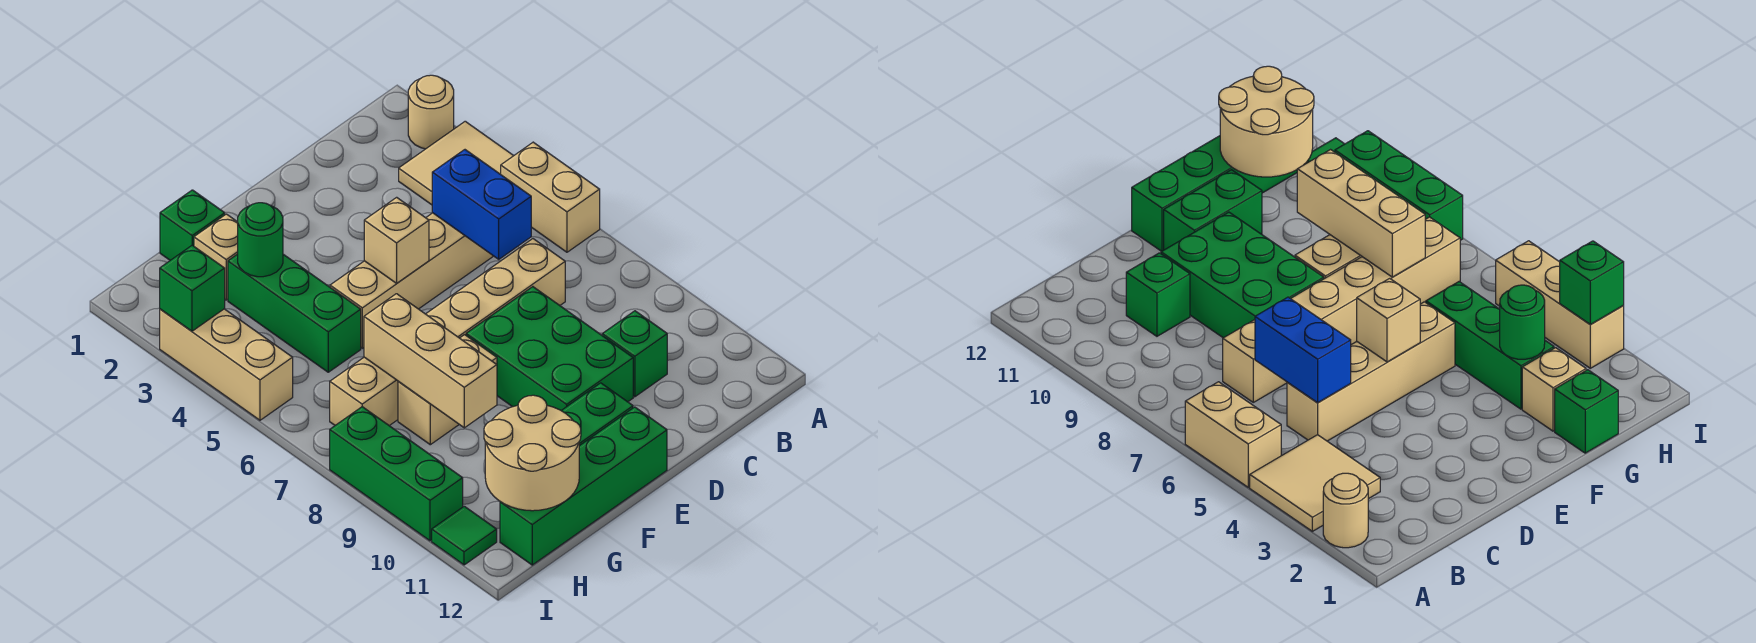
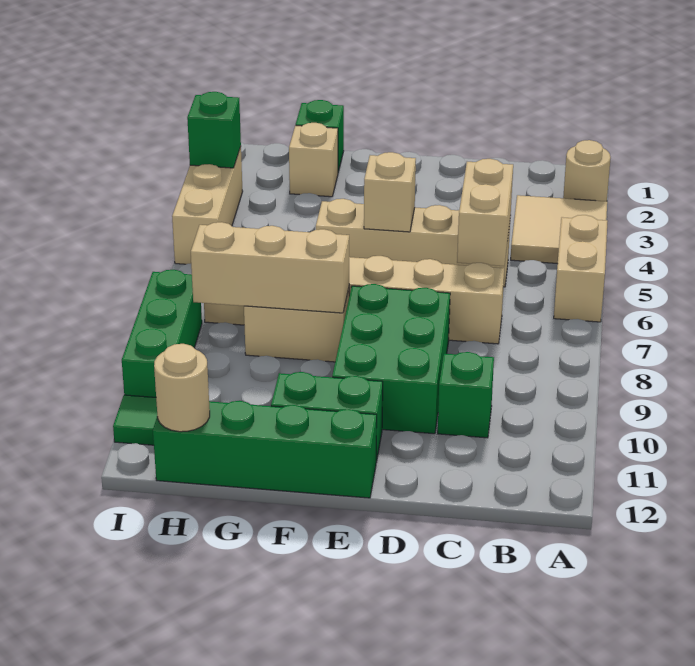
blue brick C5:C6 level 2 -> tan brick C5:C6 level 2
green brick G3:G5 level 1 -> none
green round brick G3 level 2 -> none
tan brick G7:G9 level 2 -> tan brick F8:H8 level 2
tan round brick G11:H12 level 2 -> tan round brick H12 level 2

